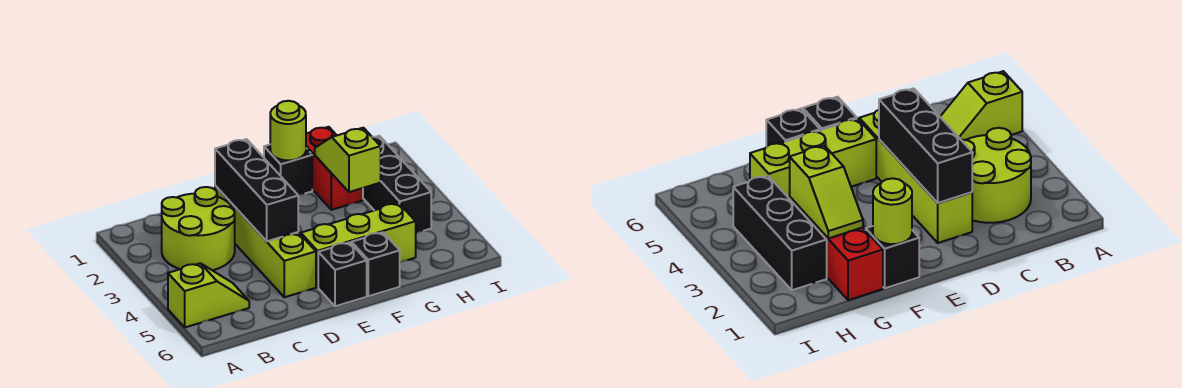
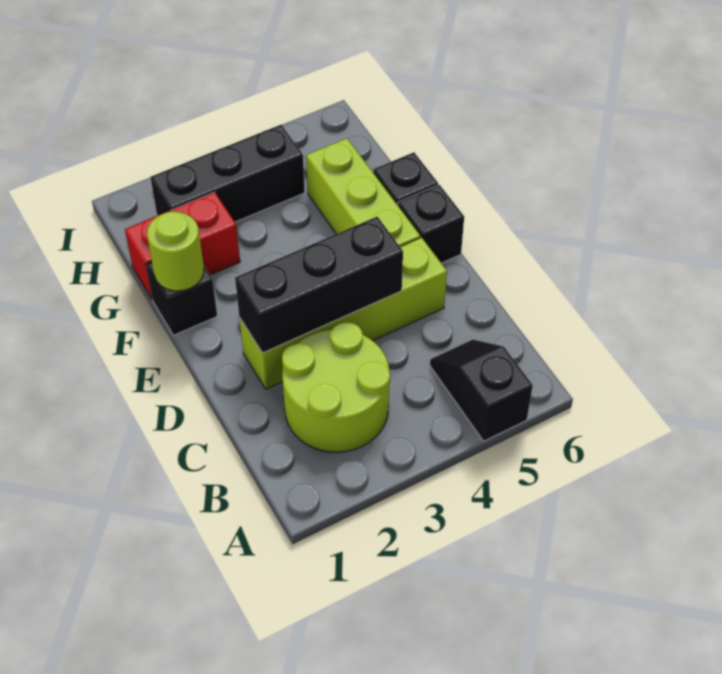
lime slope A5:B5 level 1 top A -> black slope A5:B5 level 1 top A
lime slope G2:G3 level 2 top 3 -> none

